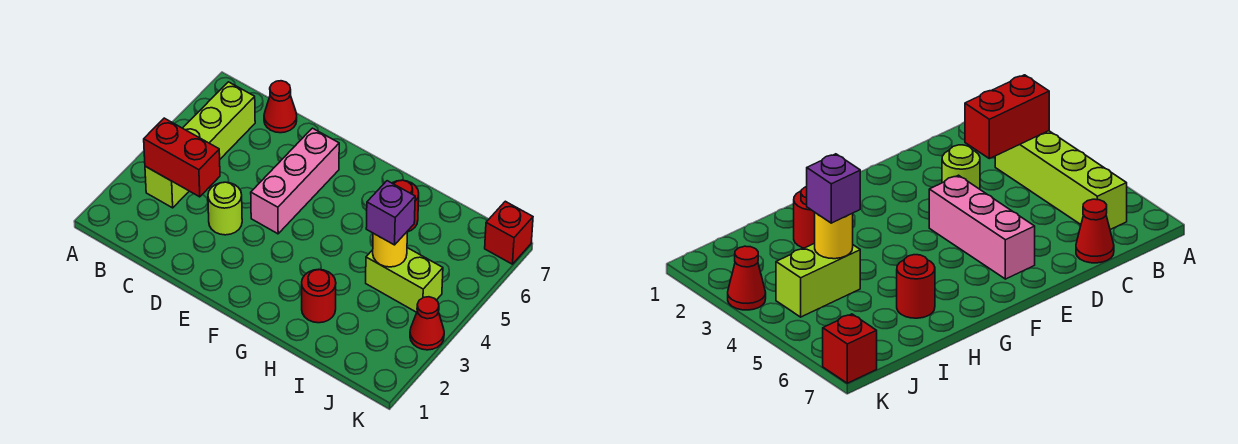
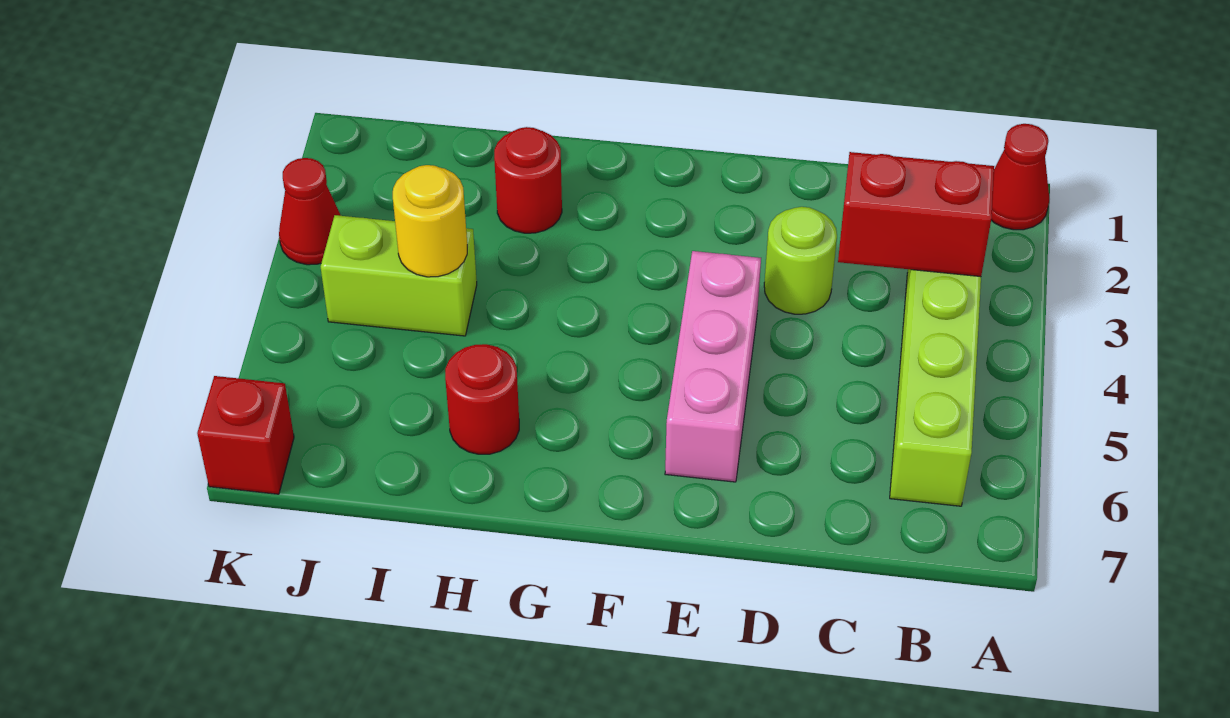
red cone C7 level 1 -> red cone A1 level 1
purple brick I4 level 3 -> none

